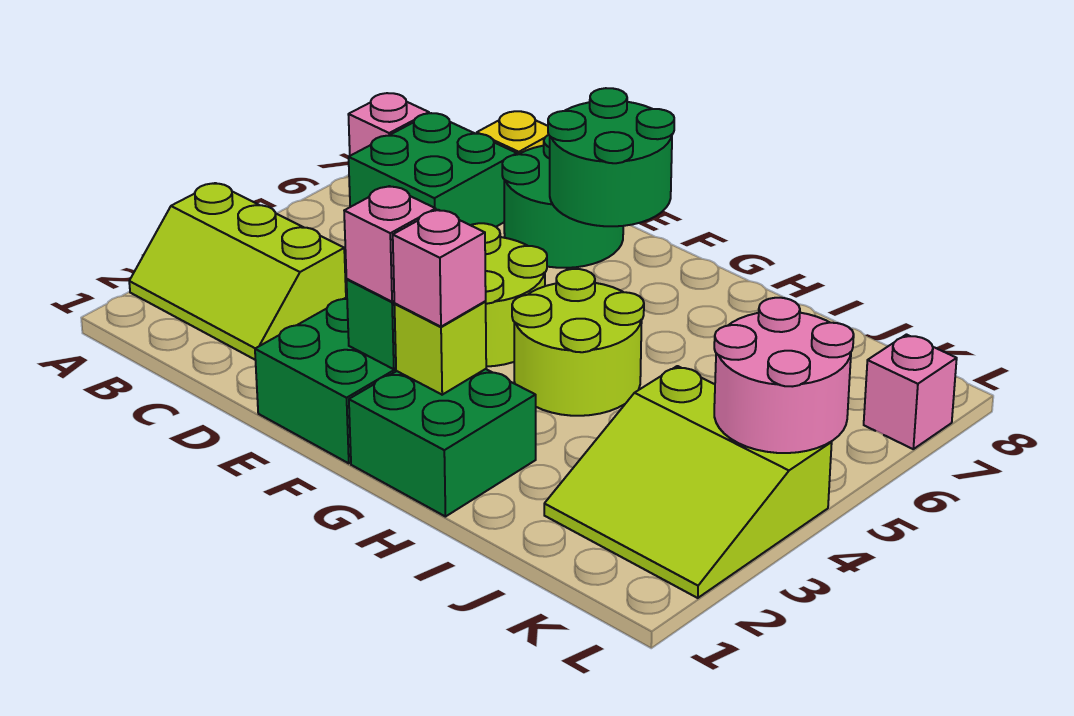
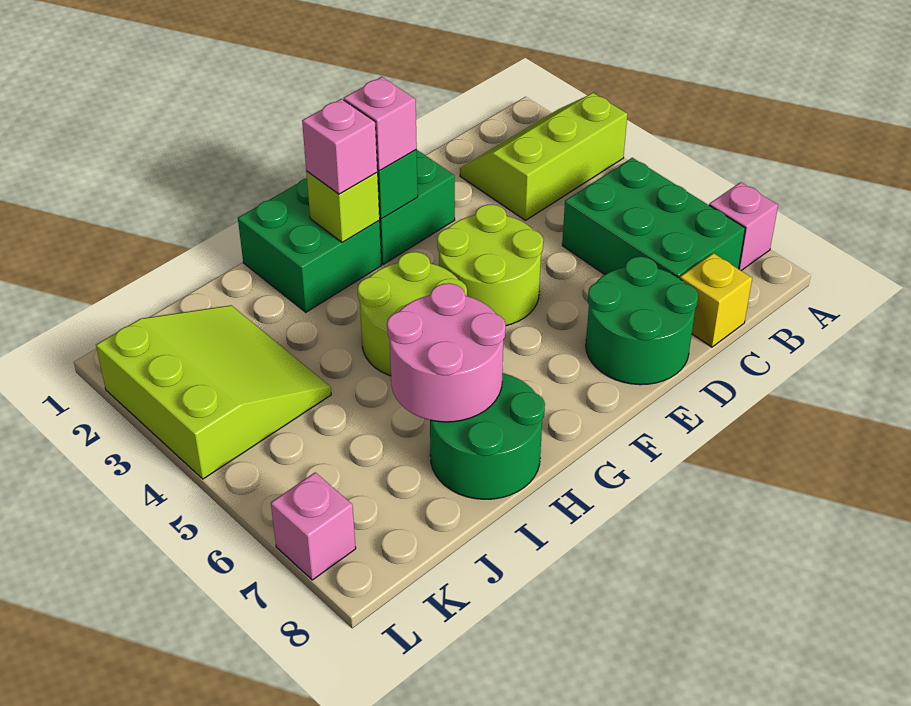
green brick B6:C7 level 1 -> green brick B5:C7 level 1
green round brick E7:F8 level 2 -> green round brick H7:I8 level 1
lime slope J2:L4 level 1 top 4 -> lime slope J2:L4 level 1 top L
pink round brick K4:L5 level 2 -> pink round brick H6:I7 level 2

